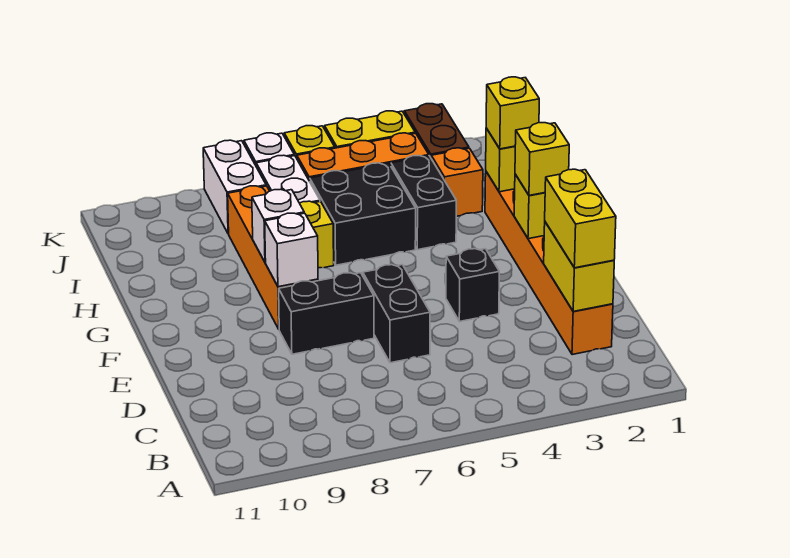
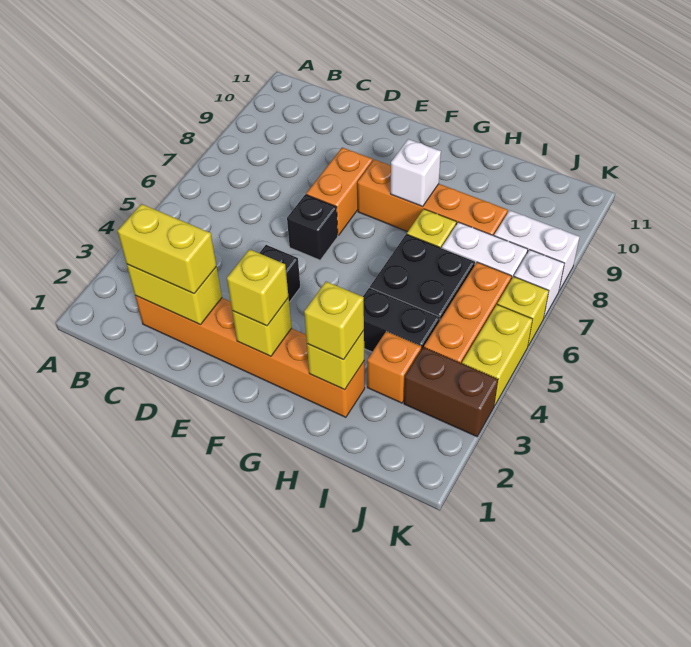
black brick D6:E6 level 1 -> black brick E6 level 1
black brick E7:E8 level 1 -> orange brick E7:E8 level 1
white brick F8 level 2 -> none

